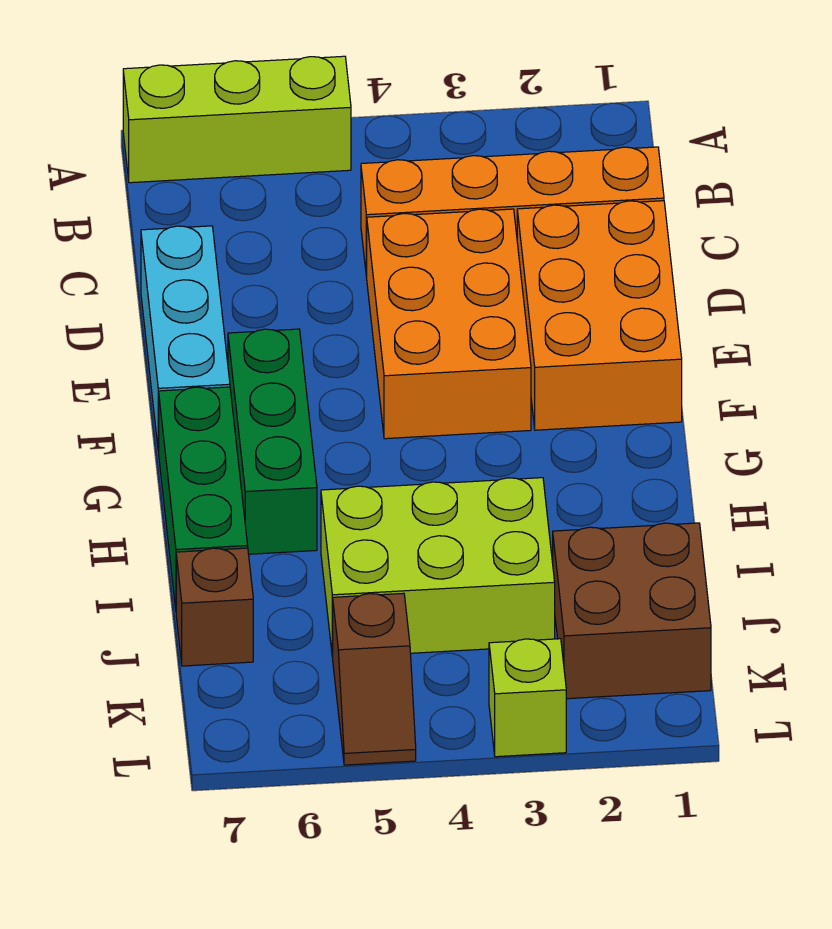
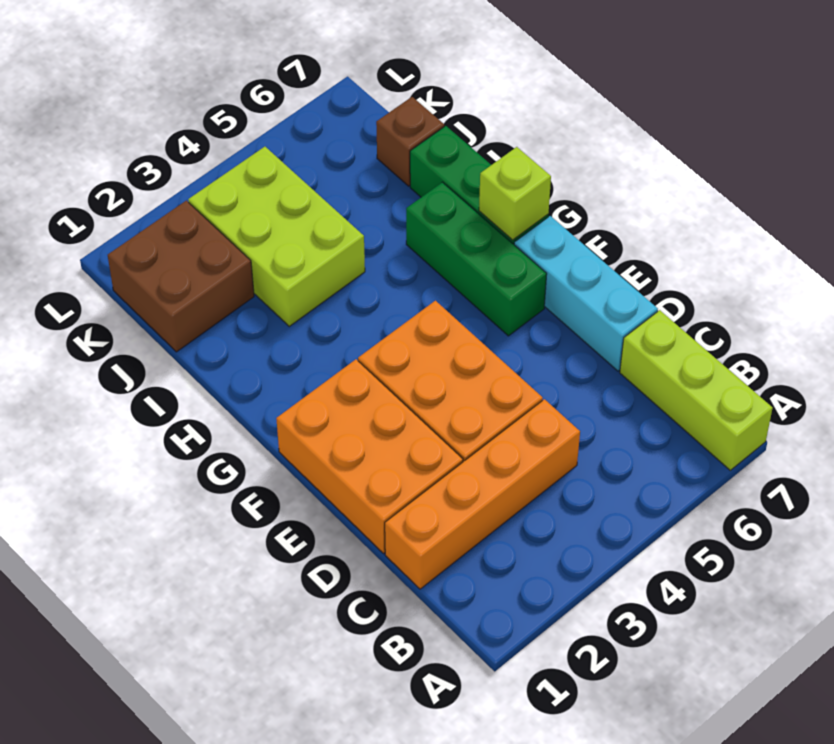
lime brick A5:A7 level 1 -> lime brick A7:C7 level 1
lime brick I3:J5 level 1 -> lime brick I3:K4 level 1
brown slope K5:L5 level 1 top K -> none
lime brick L3 level 1 -> lime brick G7 level 2

